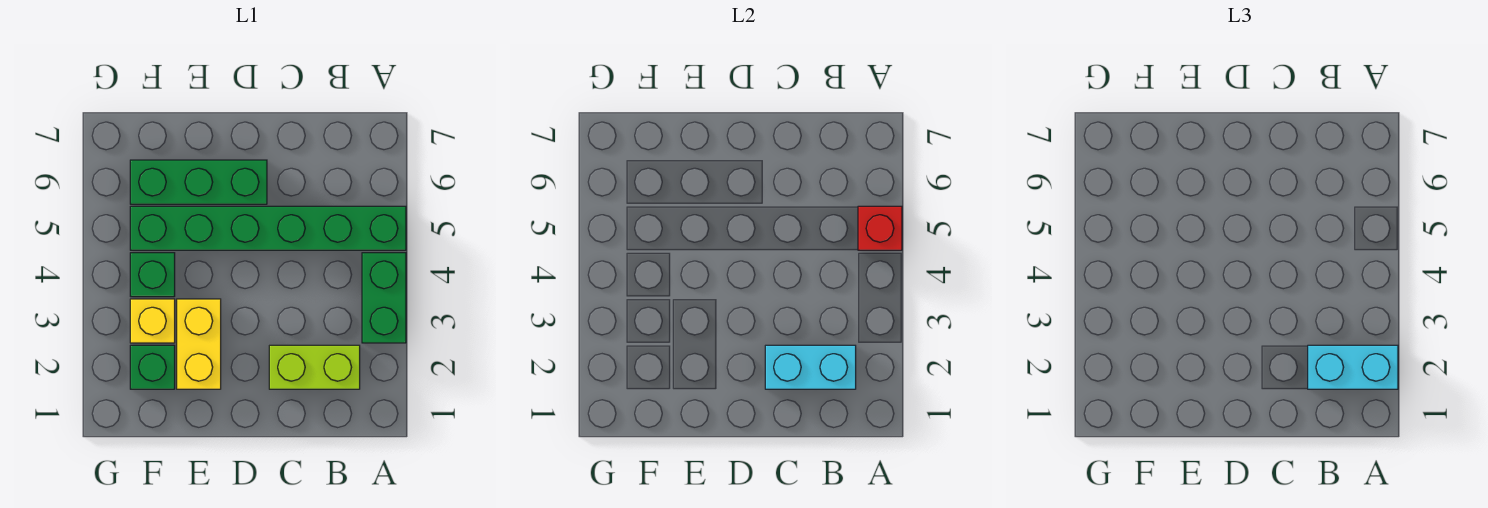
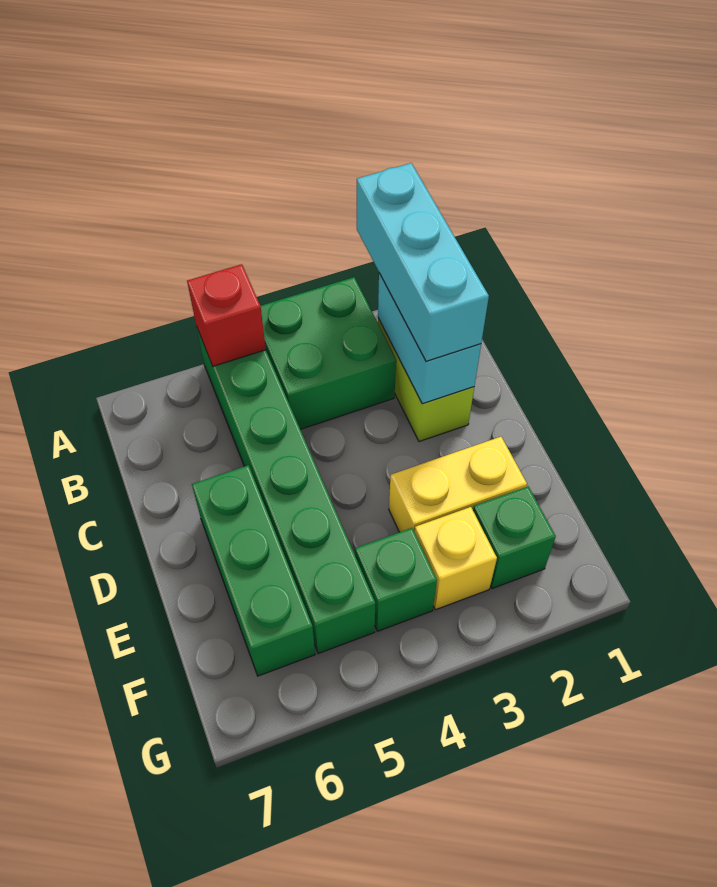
cyan brick A2:B2 level 3 -> cyan brick A2:C2 level 3
green brick A3:A4 level 1 -> green brick A3:B4 level 1

